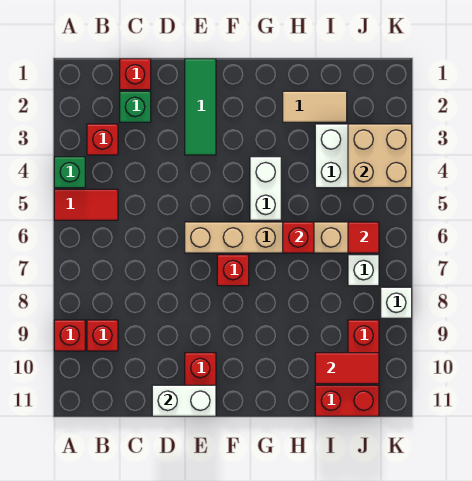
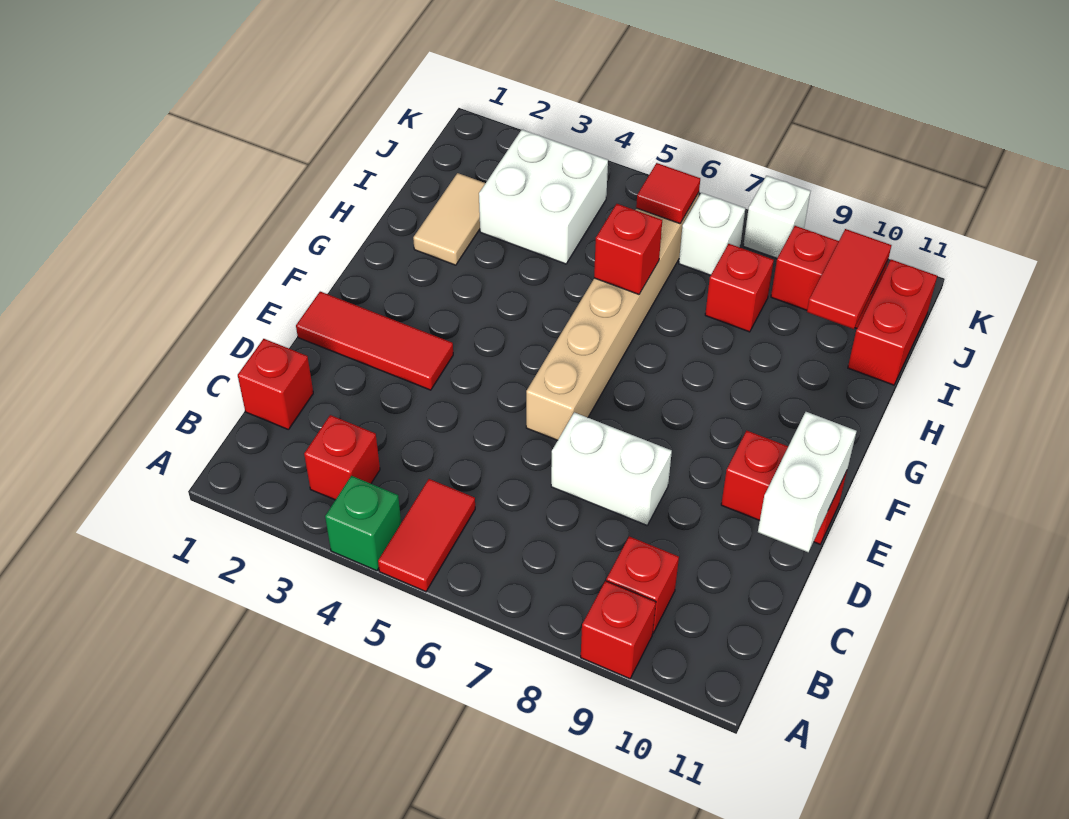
green brick C2 level 1 -> none
green tile E1:E3 level 1 -> red tile E1:E3 level 1
red brick F7 level 1 -> red brick I8 level 1
white brick G4:G5 level 1 -> white brick D7:D8 level 1
tan brick J3:K4 level 2 -> none

